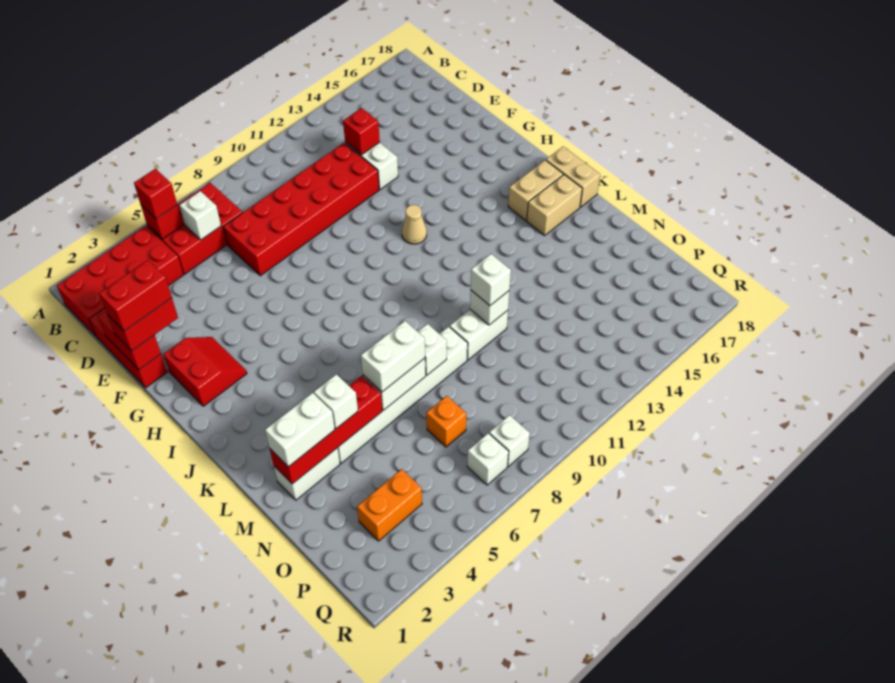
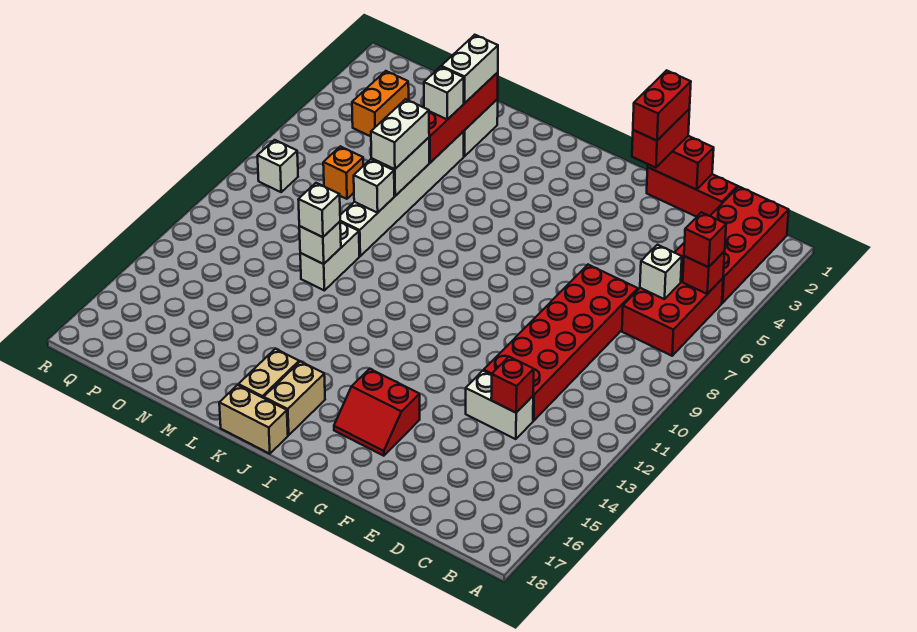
red slope G2:H3 level 1 top 2 -> red slope G15:H16 level 1 top 15
tan cone H12 level 1 -> none
white brick Q7 level 1 -> none

